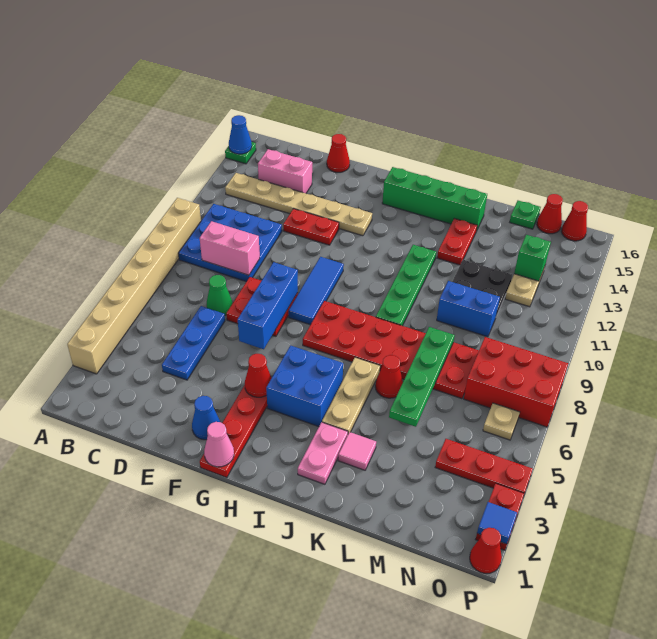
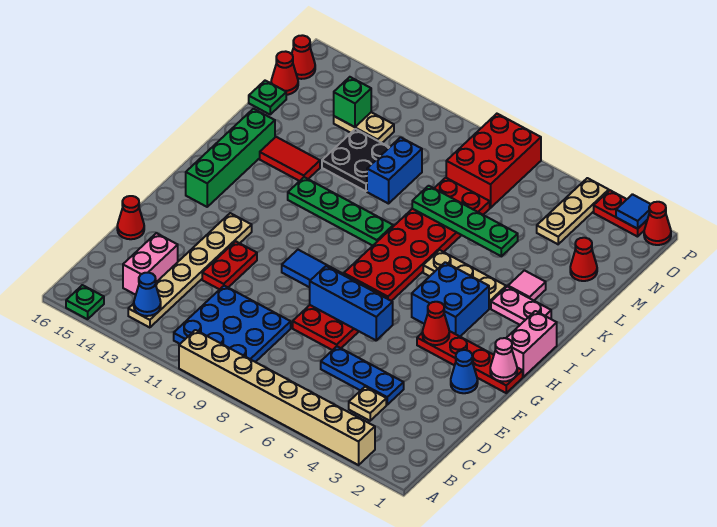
blue cone A15 level 2 -> blue cone B13 level 2
pink brick C9:D9 level 2 -> pink brick H1:I1 level 1
green cone D7 level 1 -> none
red cone K6 level 1 -> red cone M2 level 1
red plate K13:K14 level 1 -> red tile K13:K14 level 1
red plate N4:P4 level 1 -> tan plate N4:P4 level 1
tan plate O6 level 1 -> tan plate C4 level 1

